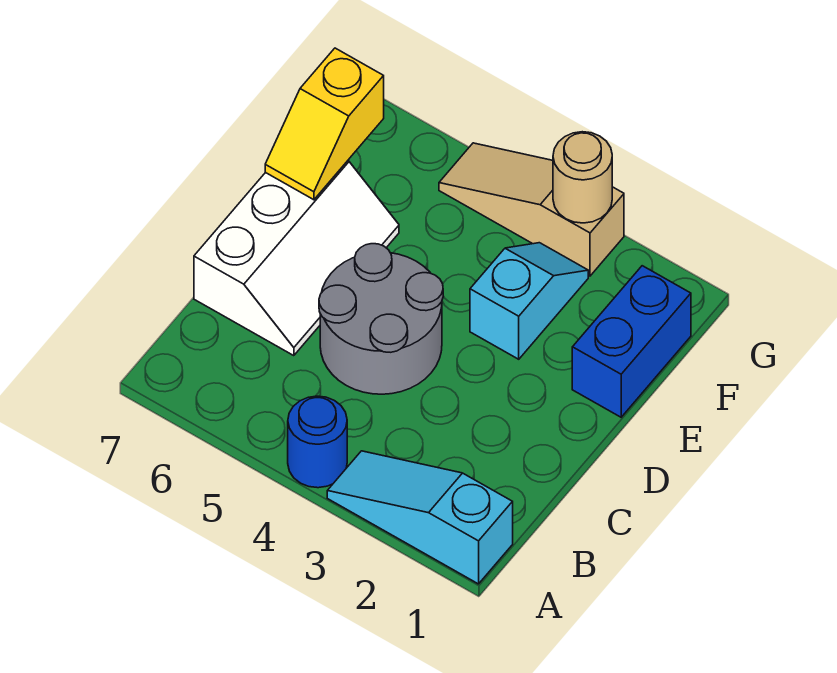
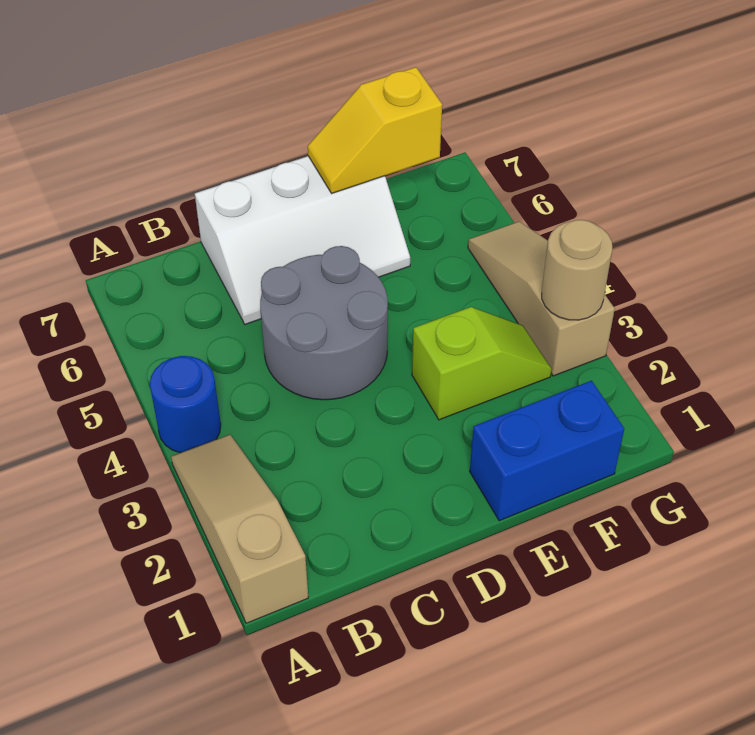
cyan slope A1:A3 level 1 top 1 -> tan slope A1:A3 level 1 top 1
cyan slope E3:F3 level 1 top E -> lime slope E3:F3 level 1 top E

